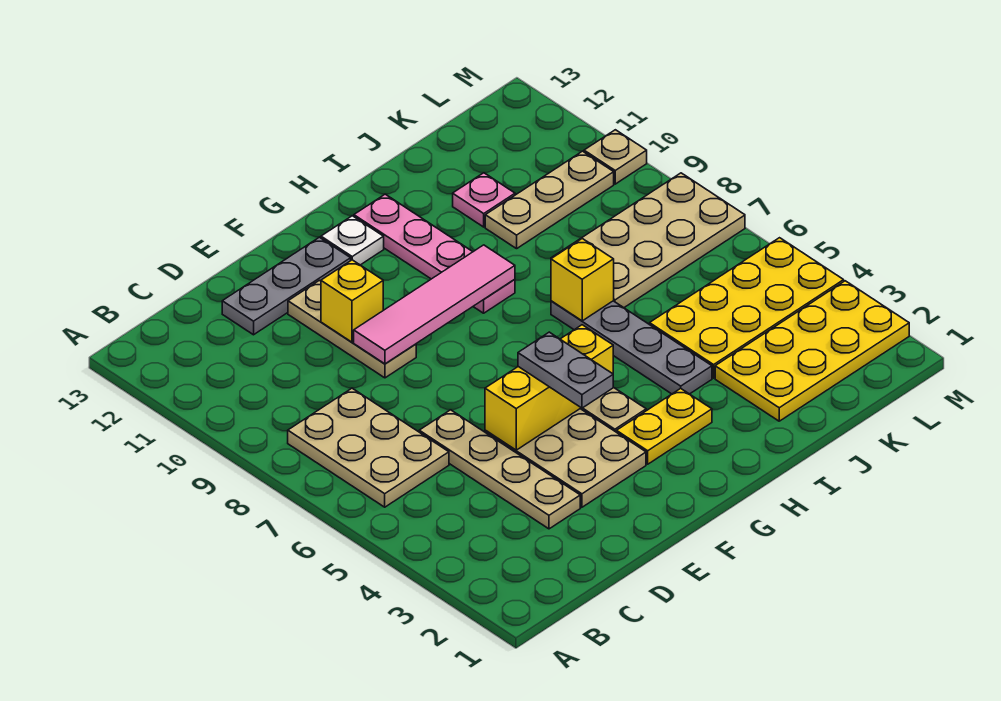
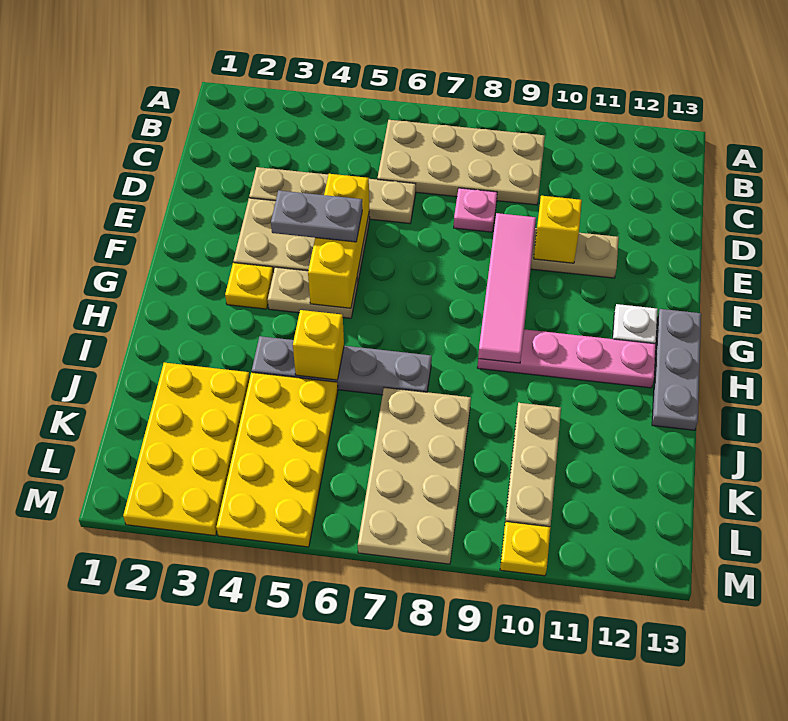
tan plate B6:C8 level 1 -> tan plate B6:C9 level 1
grey plate D12:F12 level 1 -> grey plate G13:I13 level 1
yellow plate G3:H3 level 1 -> yellow plate G3 level 1
yellow brick I7 level 2 -> yellow brick I5 level 2
pink plate J11 level 1 -> pink plate D8 level 1
tan plate M10 level 1 -> yellow plate M10 level 1

